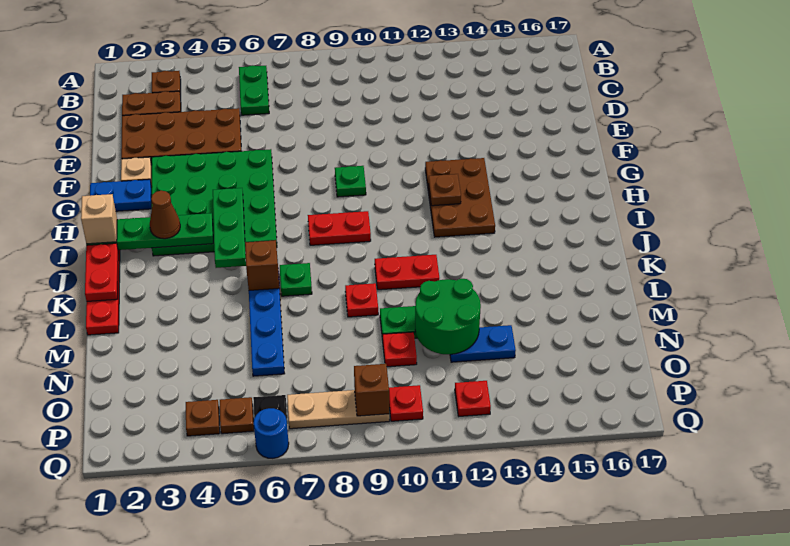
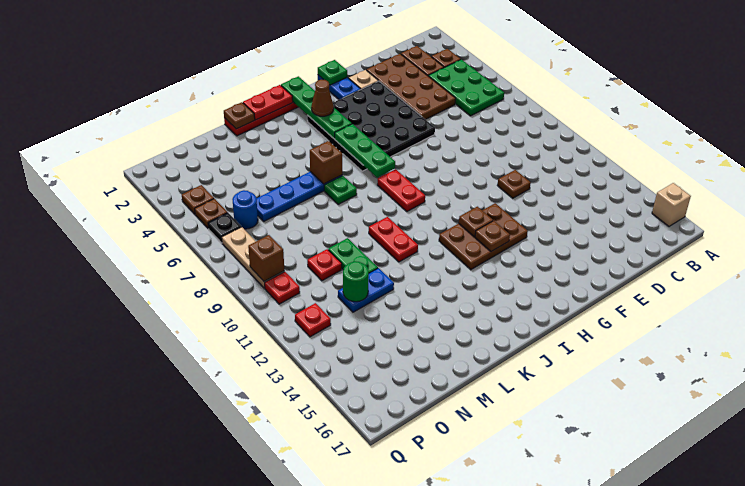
green plate B6:C6 level 1 -> green plate B4:C6 level 1
none -> brown plate E11 level 1
green plate F3:I6 level 1 -> black plate F3:I6 level 1
green plate G9 level 1 -> green plate G1 level 2
green plate H5:J5 level 2 -> green plate I5:I7 level 2
none -> brown plate H13 level 2
tan brick I1 level 3 -> tan brick A16 level 1
none -> brown plate L1 level 2
red plate L9 level 1 -> none
green round brick M11:N12 level 2 -> green round brick N12 level 2
blue plate N12:N13 level 1 -> blue plate M12:N12 level 1
blue round brick Q6 level 1 -> blue round brick O6 level 1

